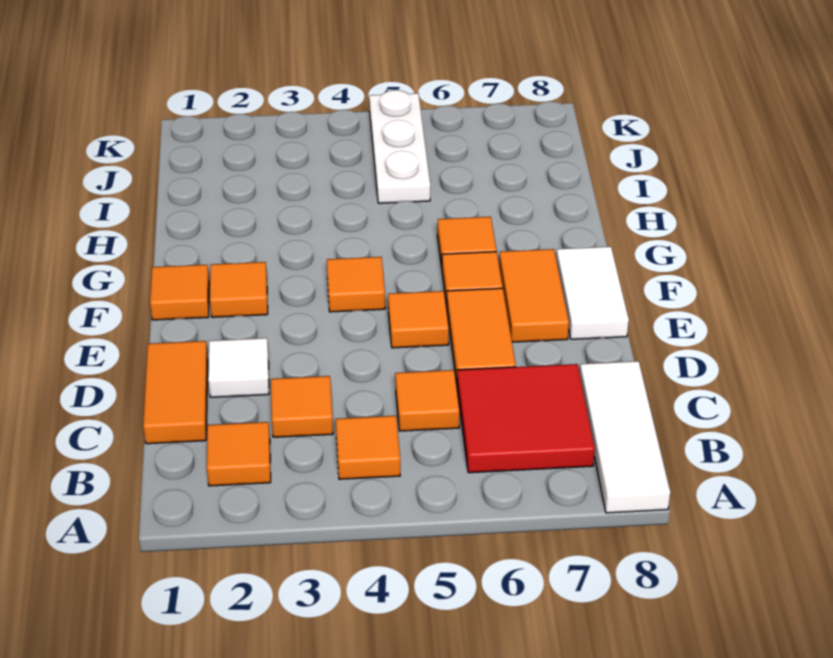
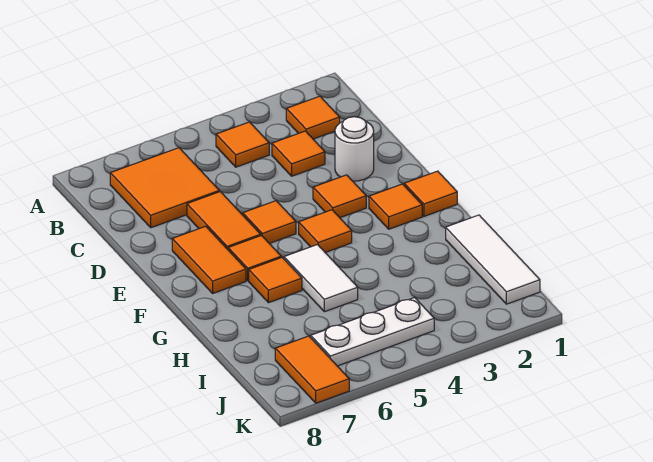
white tile A8:C8 level 1 -> white tile H1:J1 level 1
red tile B6:C7 level 1 -> orange tile B6:C7 level 1
orange tile C1:D1 level 1 -> orange tile J7:K7 level 1
orange tile C5 level 1 -> orange tile E3 level 1
white tile D2 level 1 -> white round brick D2 level 1
white tile E8:F8 level 1 -> white tile G5:H5 level 1
white plate I5:K5 level 1 -> white plate J4:J6 level 1

